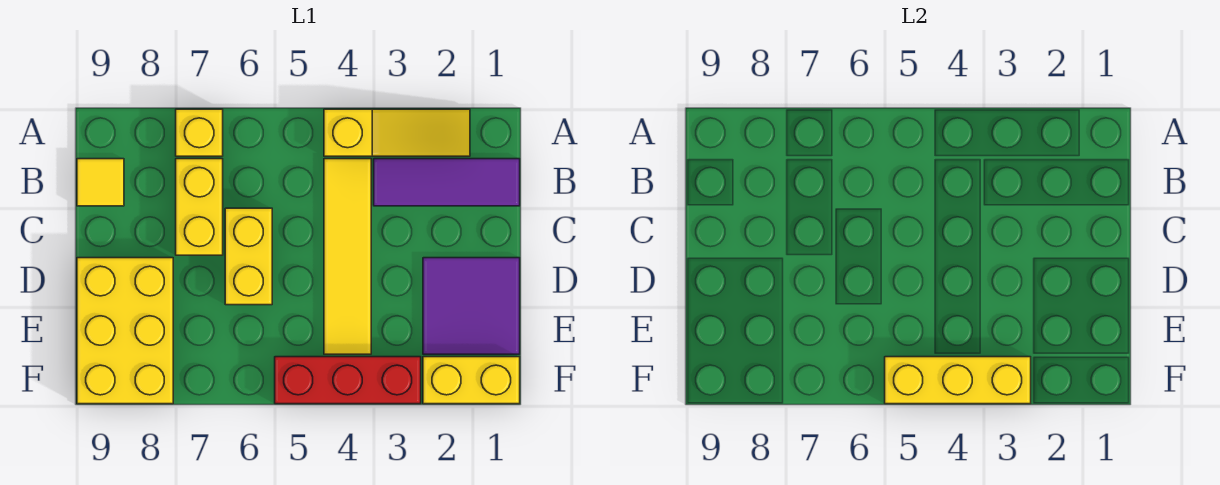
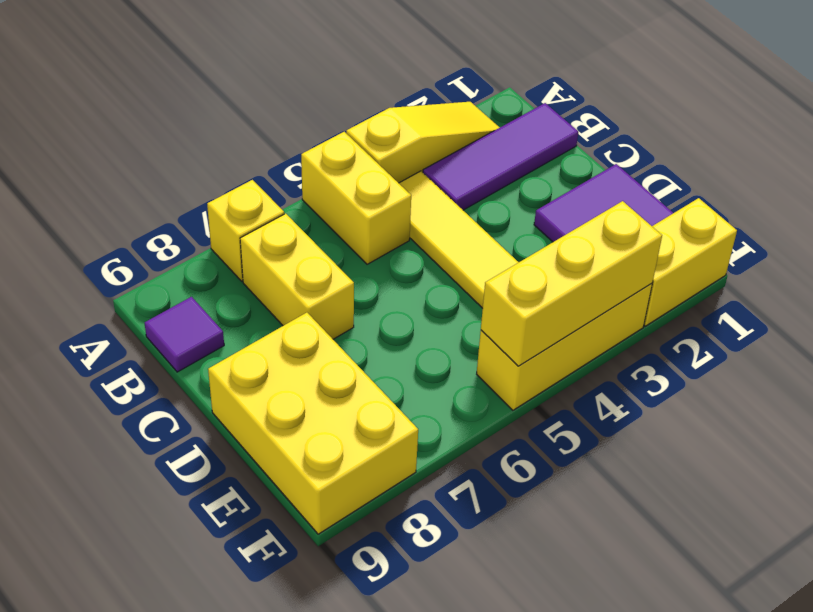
yellow tile B9 level 1 -> purple tile B9 level 1
yellow brick C6:D6 level 1 -> yellow brick A5:B5 level 1
red brick F3:F5 level 1 -> yellow brick F3:F5 level 1

